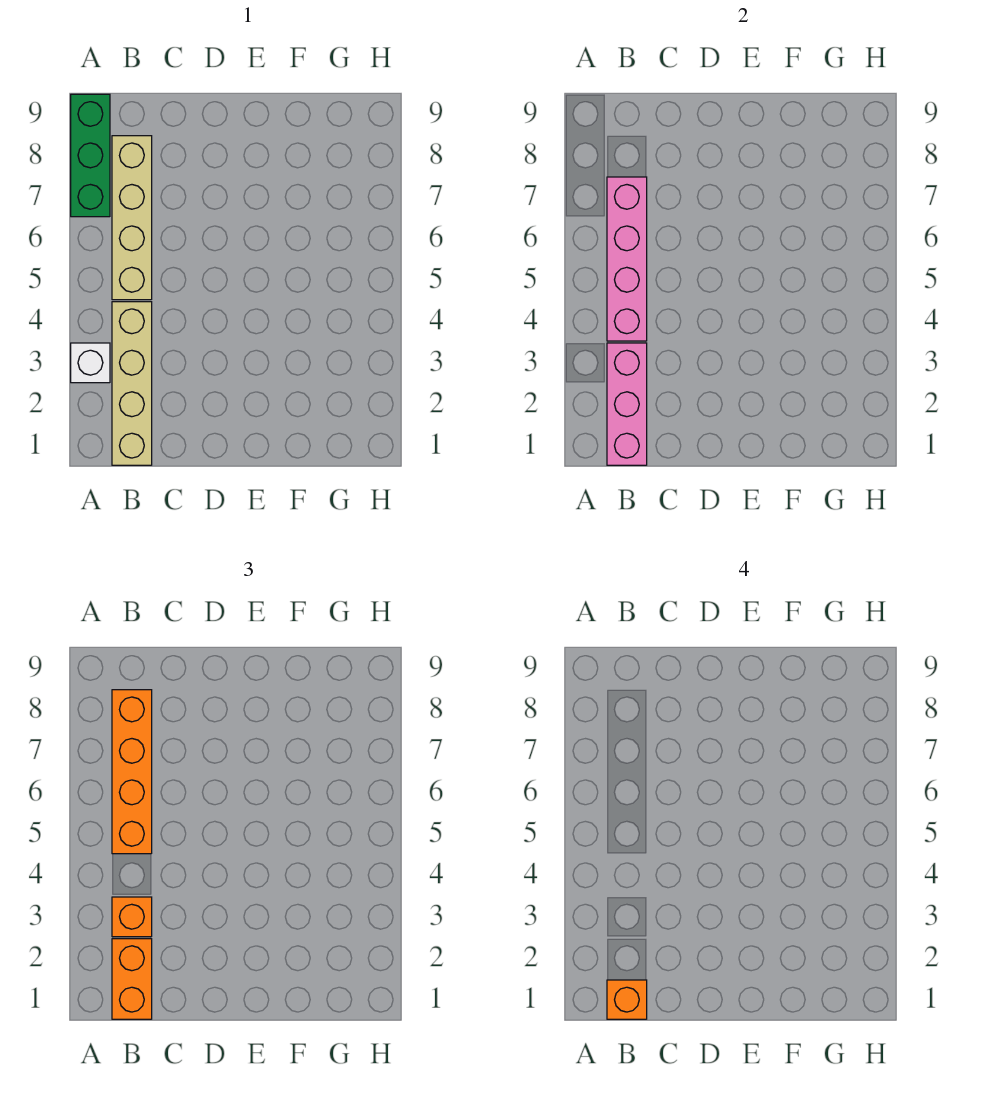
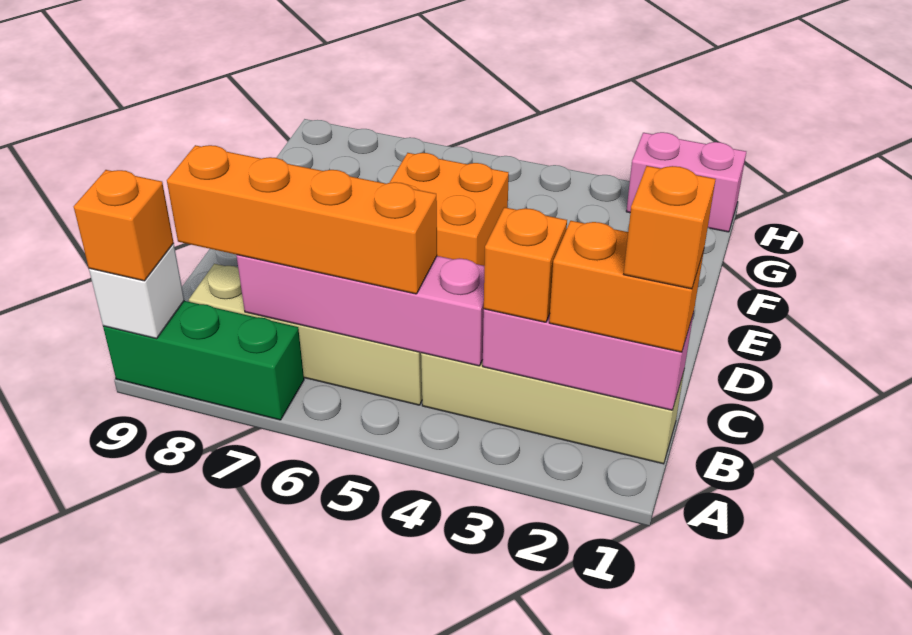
white brick A3 level 1 -> white brick A9 level 2
none -> orange brick A9 level 3
none -> orange brick E5:F6 level 1
none -> pink brick H1:H2 level 1

